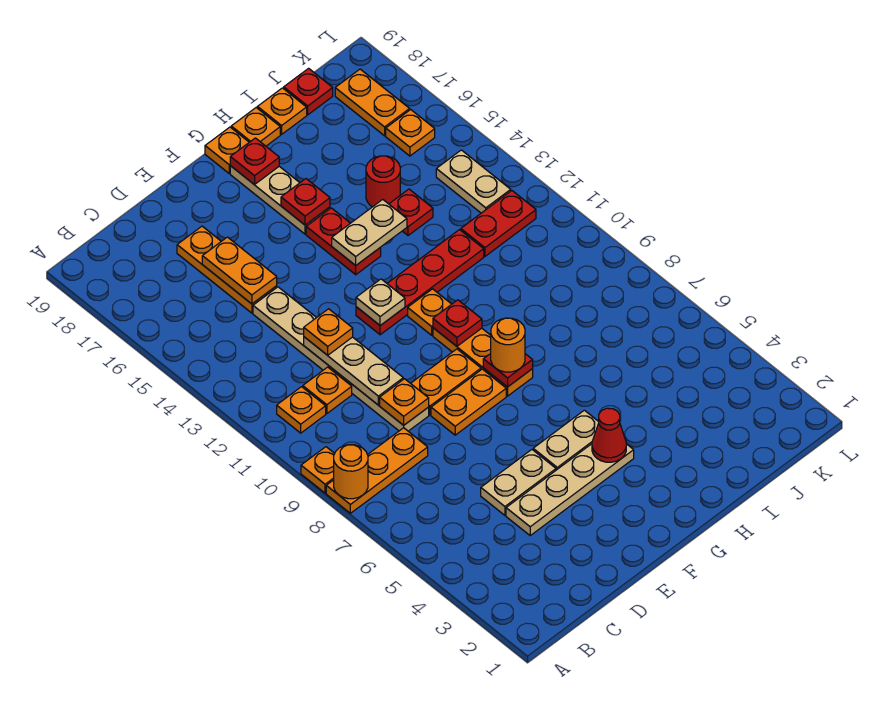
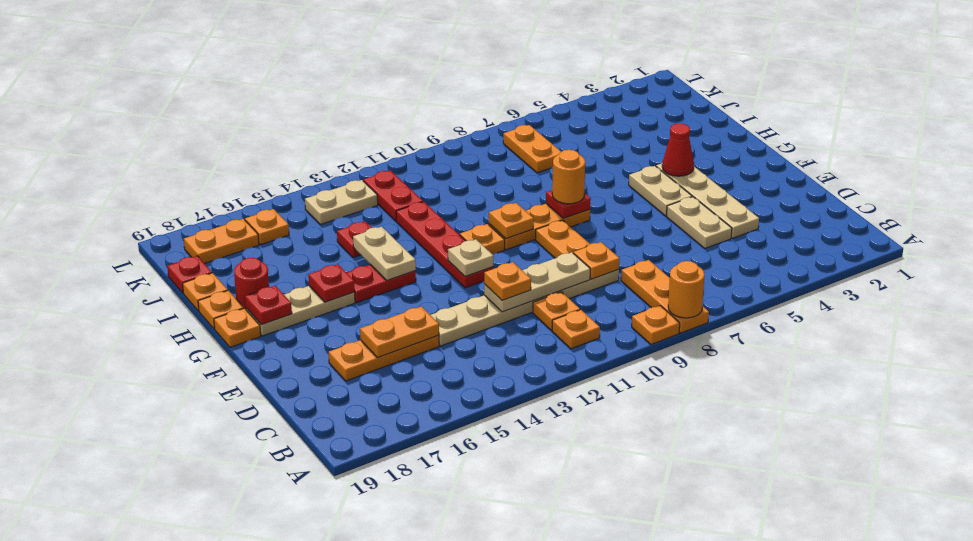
orange plate E8:F8 level 1 -> orange plate J7:K7 level 1
red plate G10 level 2 -> orange plate G10 level 2
red round brick I15 level 1 -> red round brick H18 level 1

